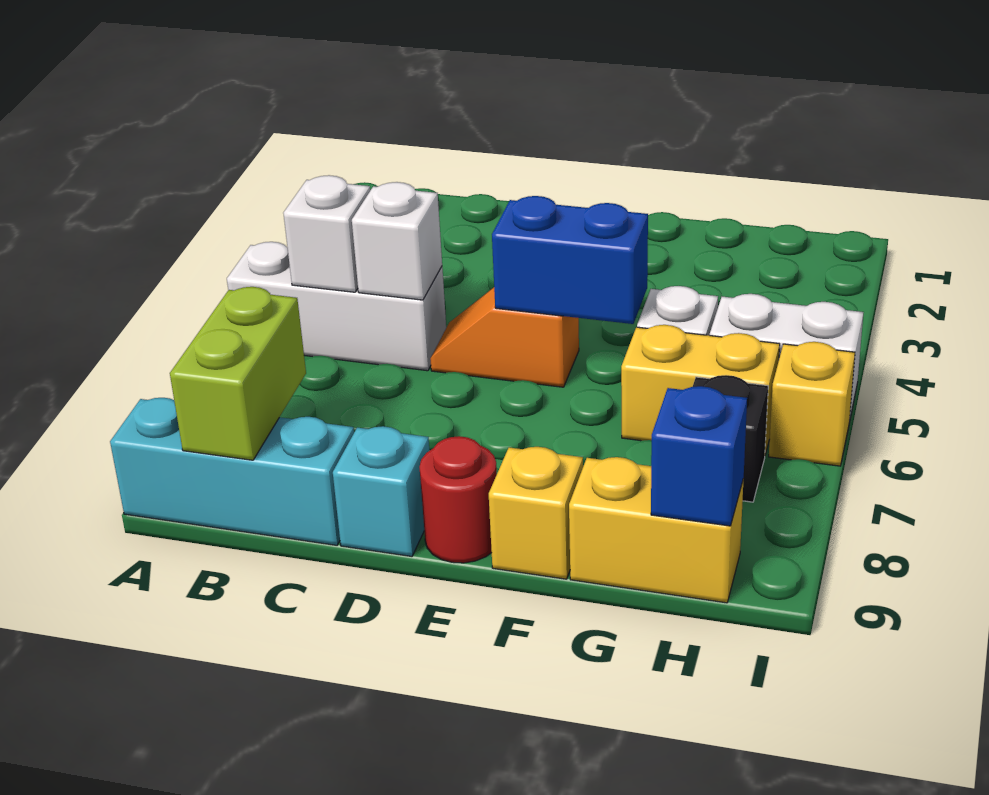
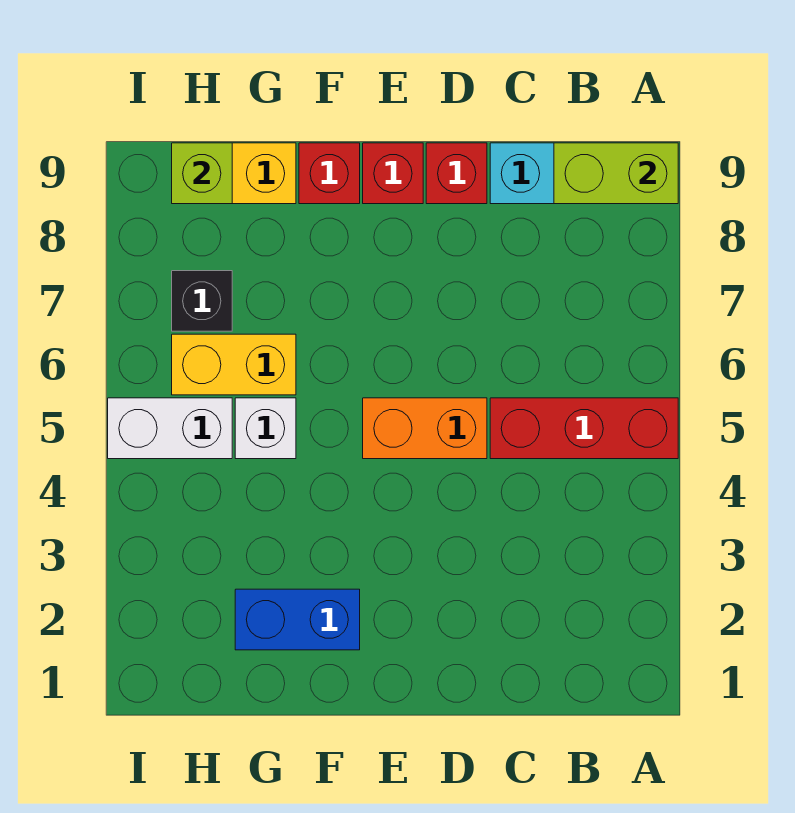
white brick A5:C5 level 1 -> red brick A5:C5 level 1
white brick B5 level 2 -> none
lime brick B8:B9 level 2 -> lime brick A9:B9 level 2
white brick C5 level 2 -> none
orange slope D5:E5 level 1 top E -> orange brick D5:E5 level 1
cyan brick D9 level 1 -> red brick D9 level 1
blue brick E5:F5 level 2 -> blue brick F2:G2 level 1
red round brick E9 level 1 -> red brick E9 level 1
yellow brick F9 level 1 -> red brick F9 level 1
blue brick H9 level 2 -> lime brick H9 level 2
yellow brick I6 level 1 -> none

